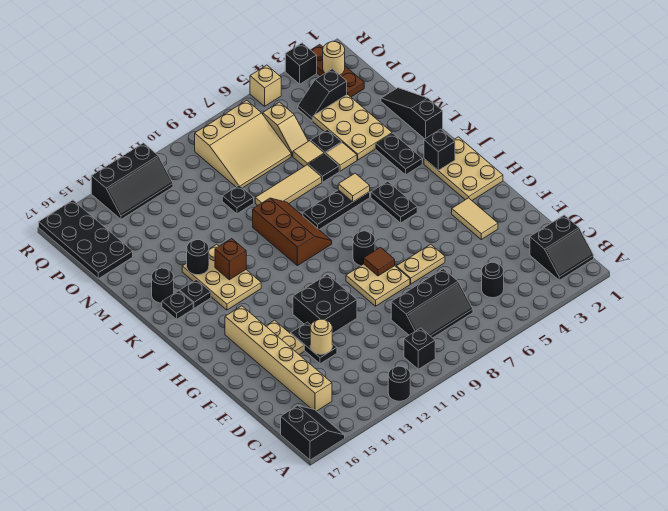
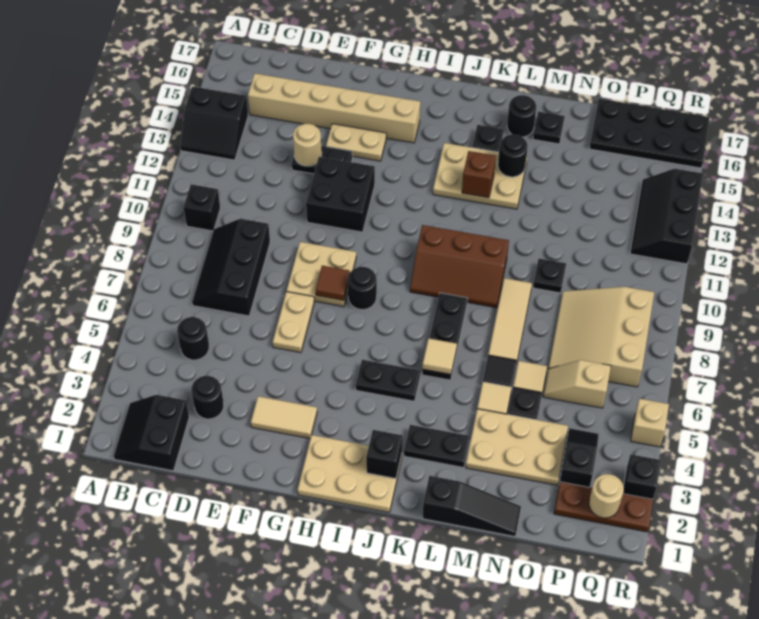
black round brick A12 level 1 -> black round brick D3 level 1
black slope A16:B17 level 1 top 17 -> black slope A13:B14 level 1 top 14
black plate K16 level 1 -> black plate M16 level 1

